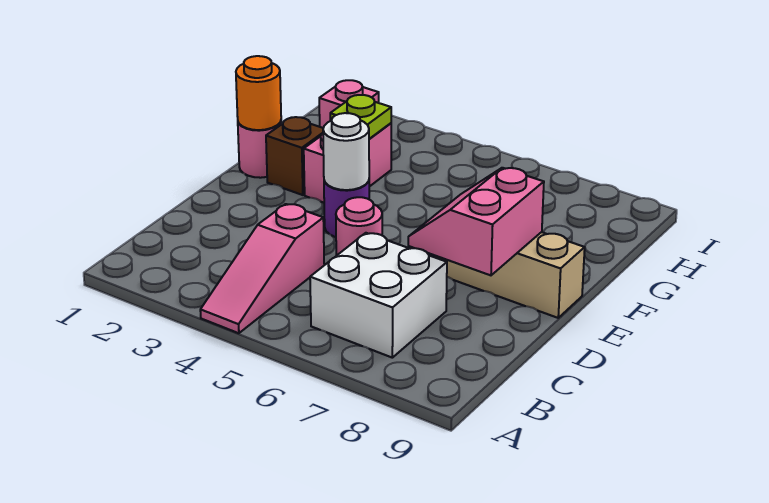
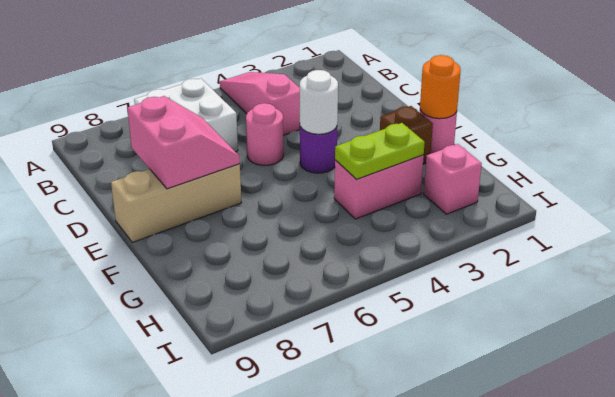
pink brick F3:G3 level 1 -> pink brick G3:G4 level 1
lime plate G3 level 2 -> lime plate G3:G4 level 2

